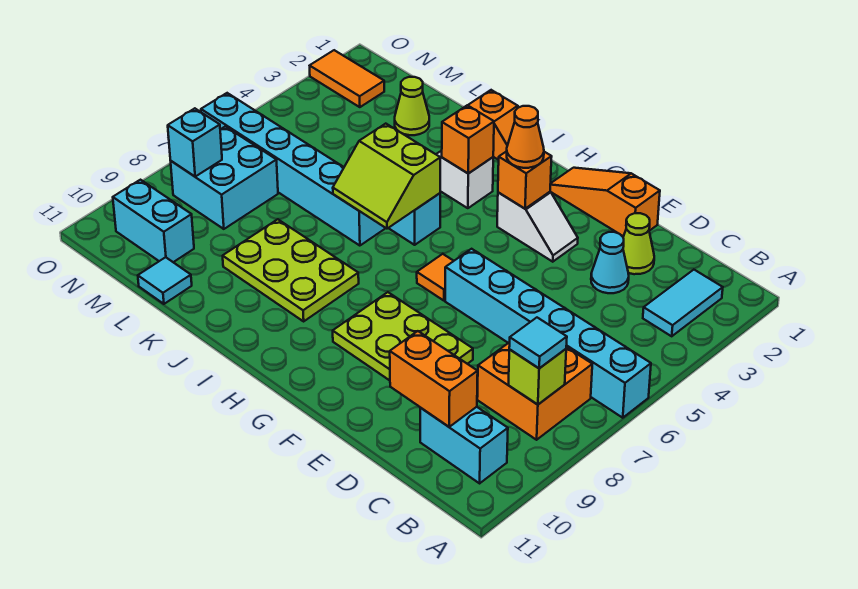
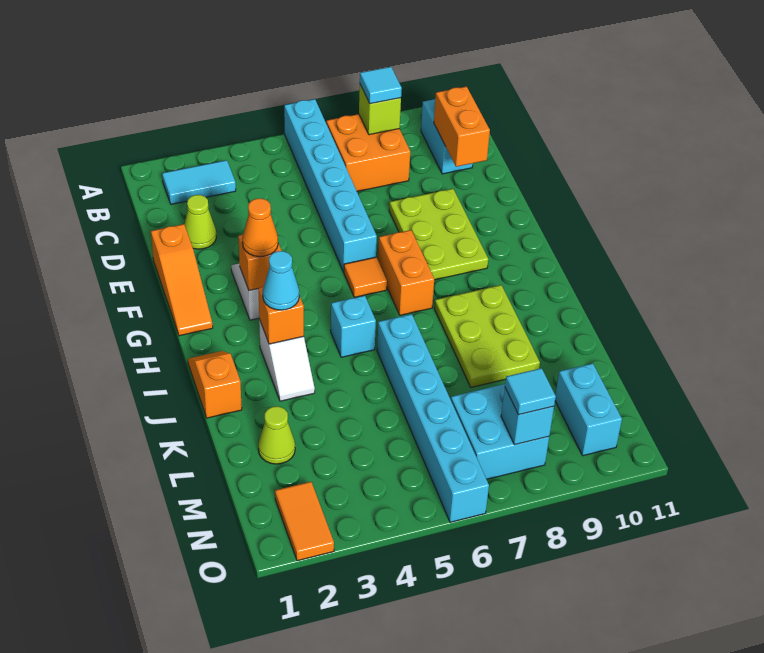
cyan cone D3 level 1 -> cyan cone I3 level 3
none -> orange brick G7:H7 level 1
lime slope I5:J6 level 2 top 5 -> none
cyan tile L11 level 1 -> cyan tile N8 level 3

